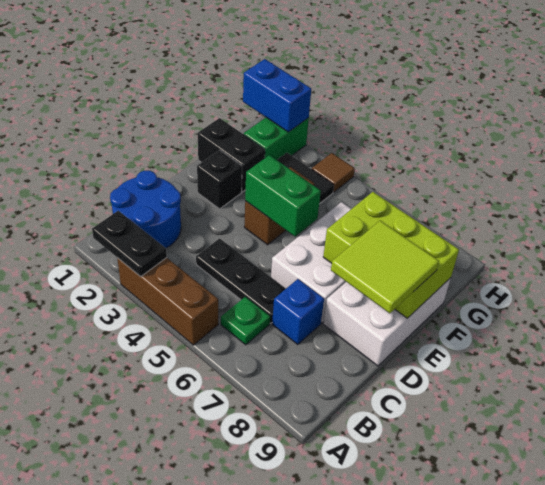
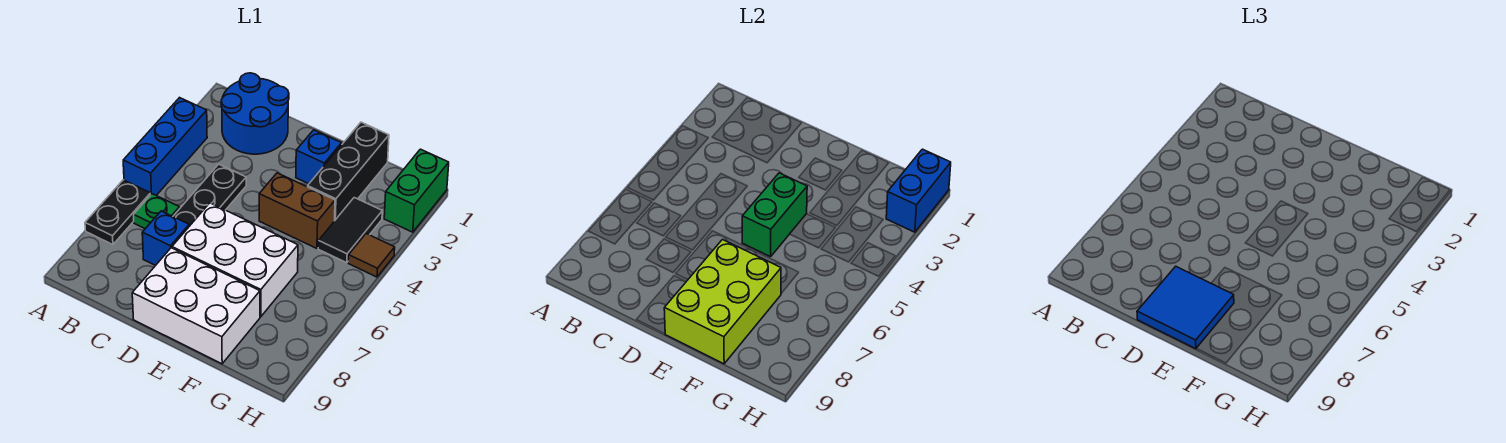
black plate A2:A3 level 2 -> black plate A6:A7 level 1
brown brick A3:A5 level 1 -> blue brick A3:A5 level 1
lime tile D8:E9 level 3 -> blue tile D8:E9 level 3
black brick E2 level 1 -> blue brick E2 level 1
black brick F1:F2 level 1 -> black brick F1:F3 level 1
green brick G2:H2 level 1 -> green brick H1:H2 level 1

